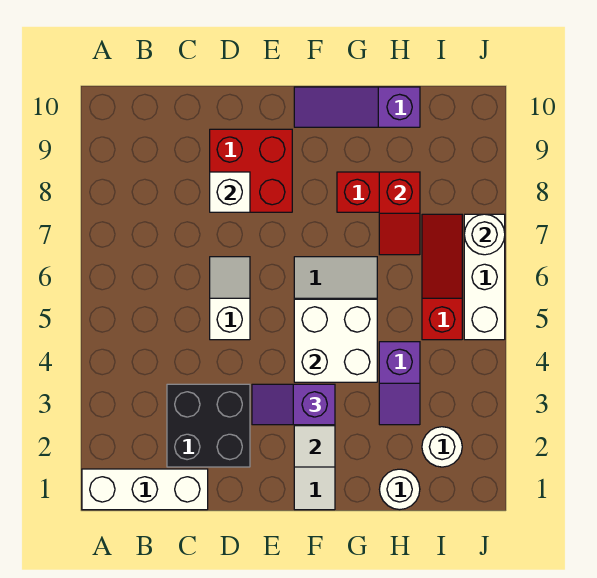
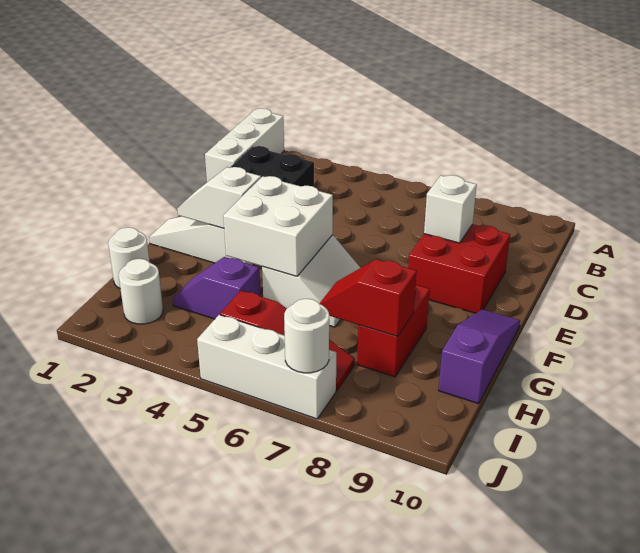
white slope D5:D6 level 1 top 5 -> none
purple slope E3:F3 level 3 top F -> none

